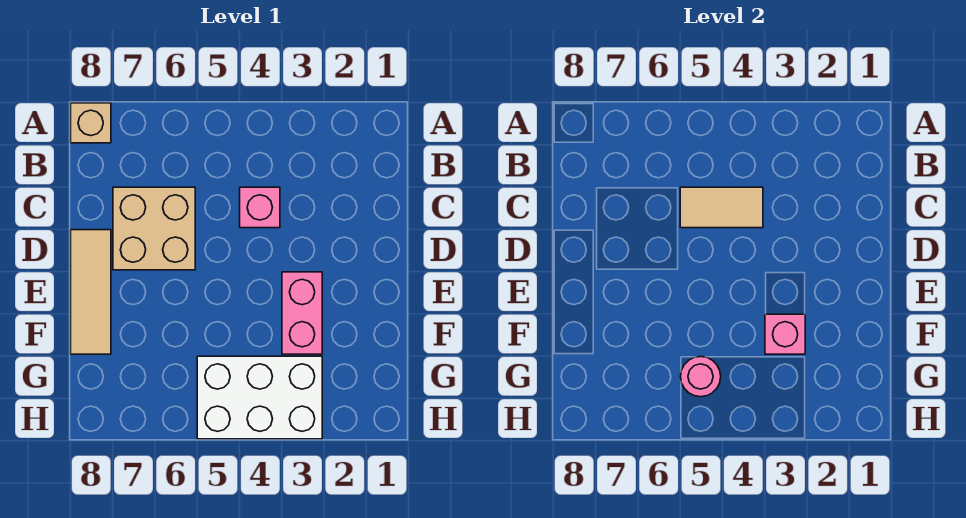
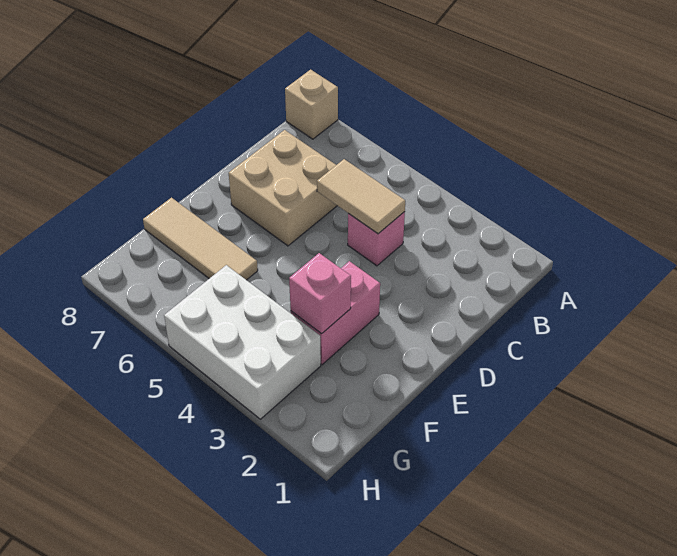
tan tile D8:F8 level 1 -> tan tile F6:F8 level 1
pink round brick G5 level 2 -> none

